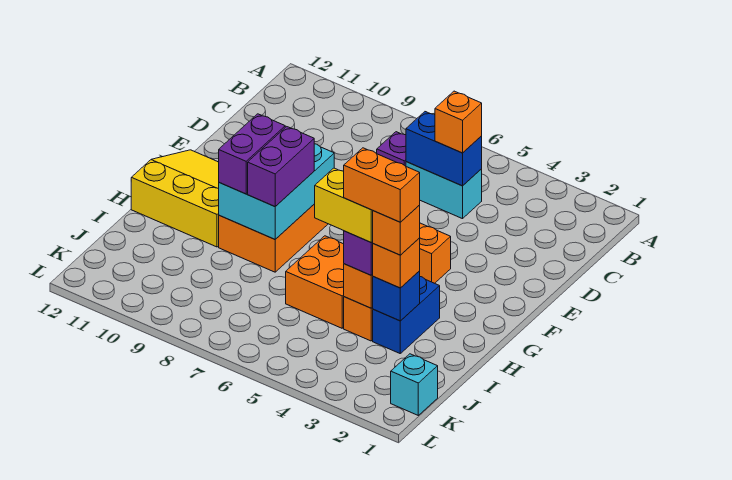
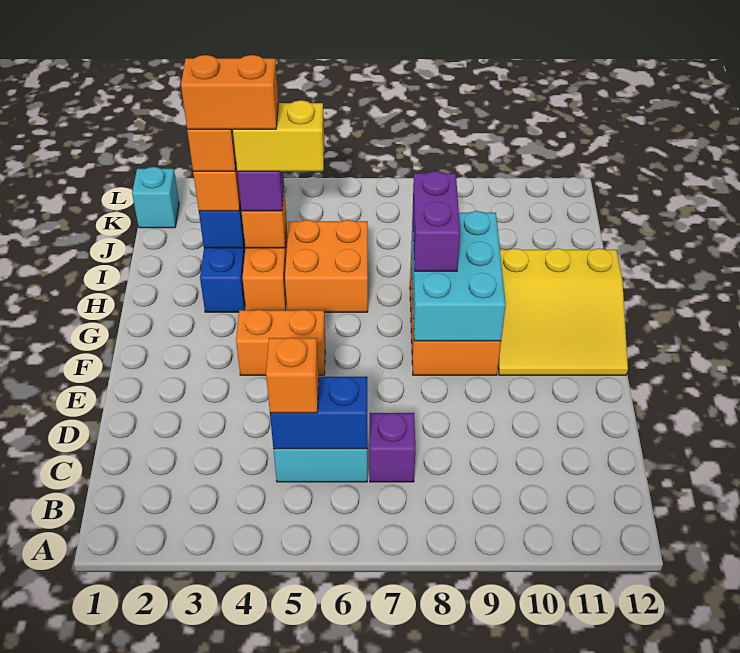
purple brick G9:H9 level 3 -> none

